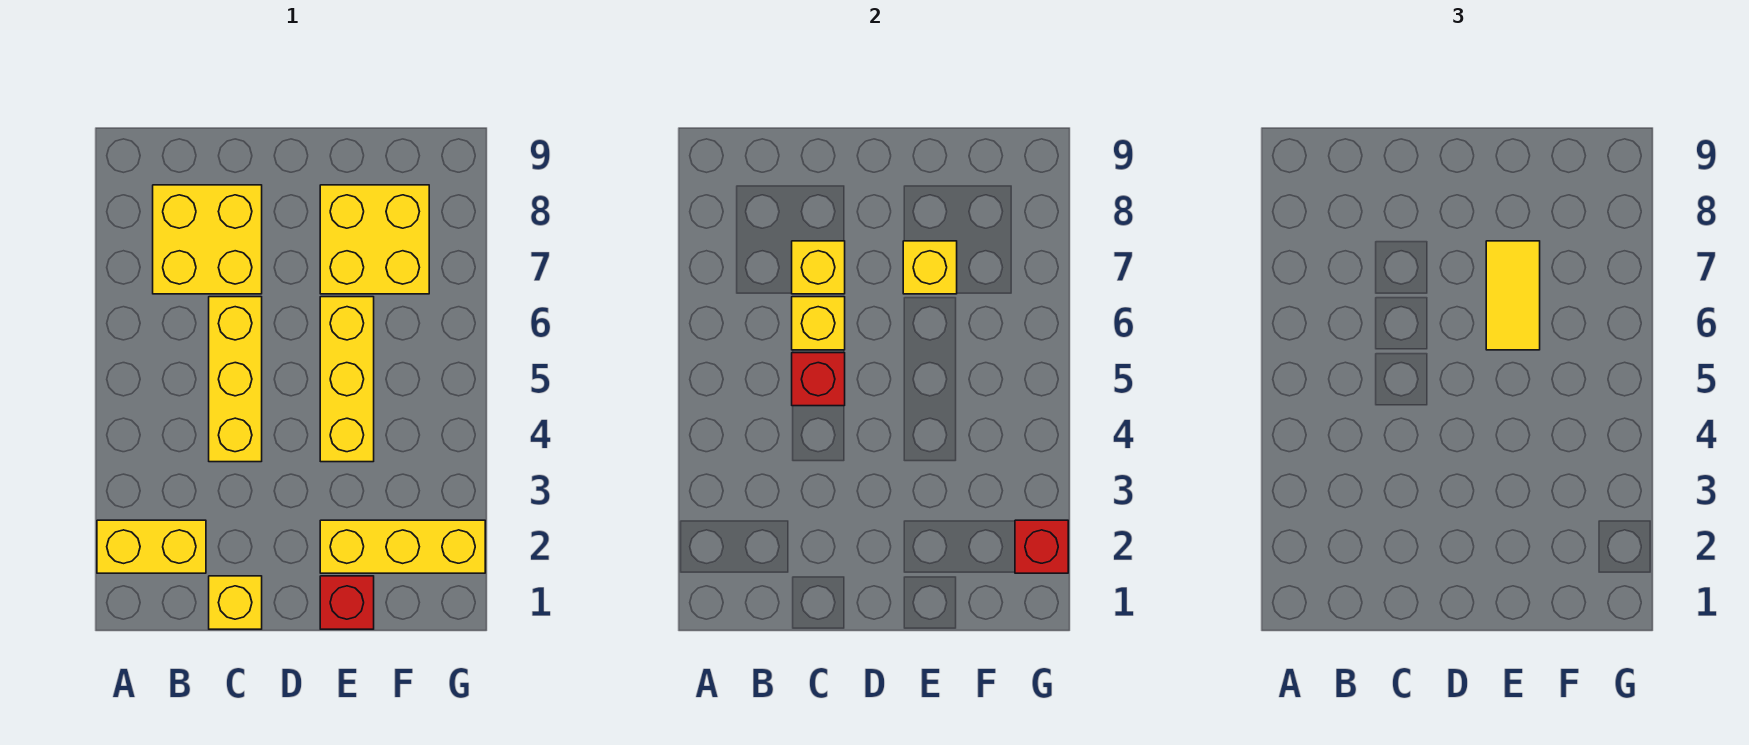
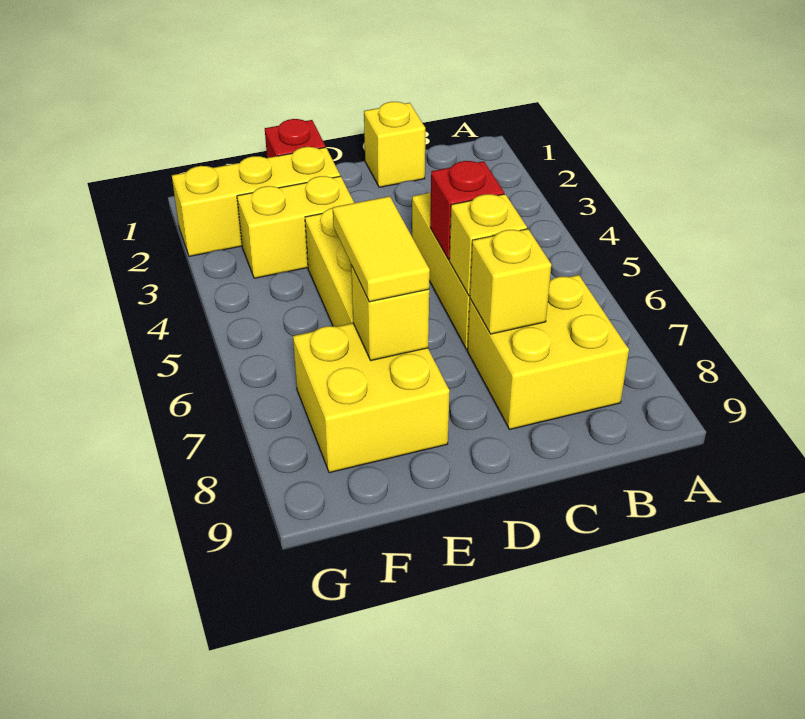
yellow brick A2:B2 level 1 -> yellow brick E3:F3 level 1
red brick G2 level 2 -> none

